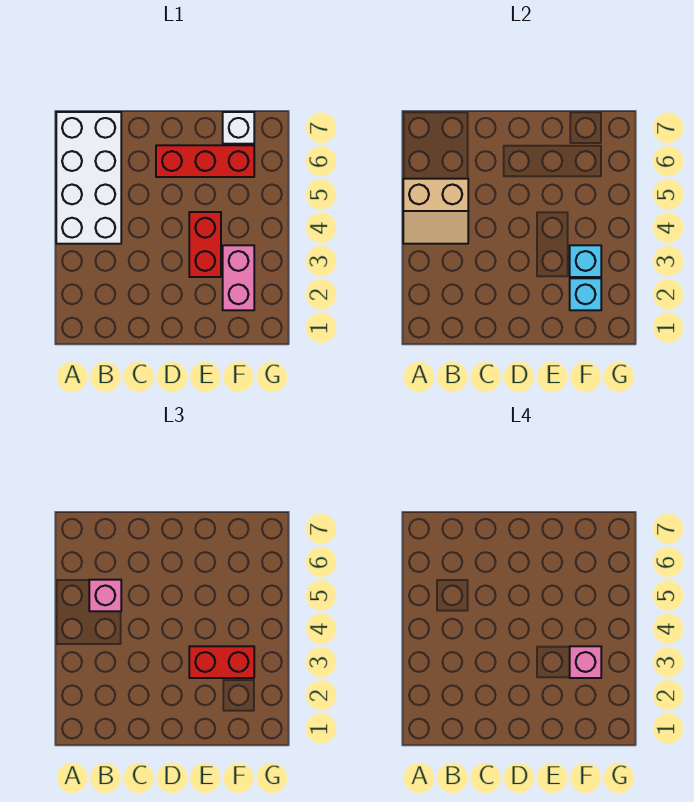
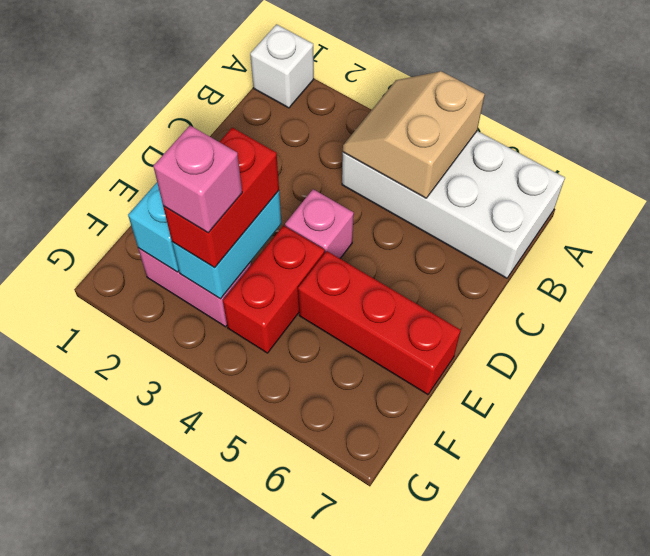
pink brick B5 level 3 -> pink brick D4 level 1
red brick D6:F6 level 1 -> red brick E5:E7 level 1
red brick E3:E4 level 1 -> red brick E4:F4 level 1
cyan brick F3 level 2 -> cyan brick E3:F3 level 2
white brick F7 level 1 -> white brick A1 level 1

